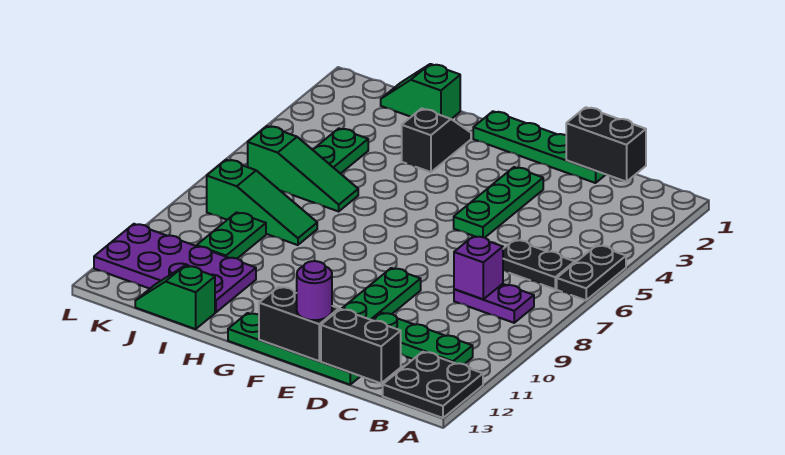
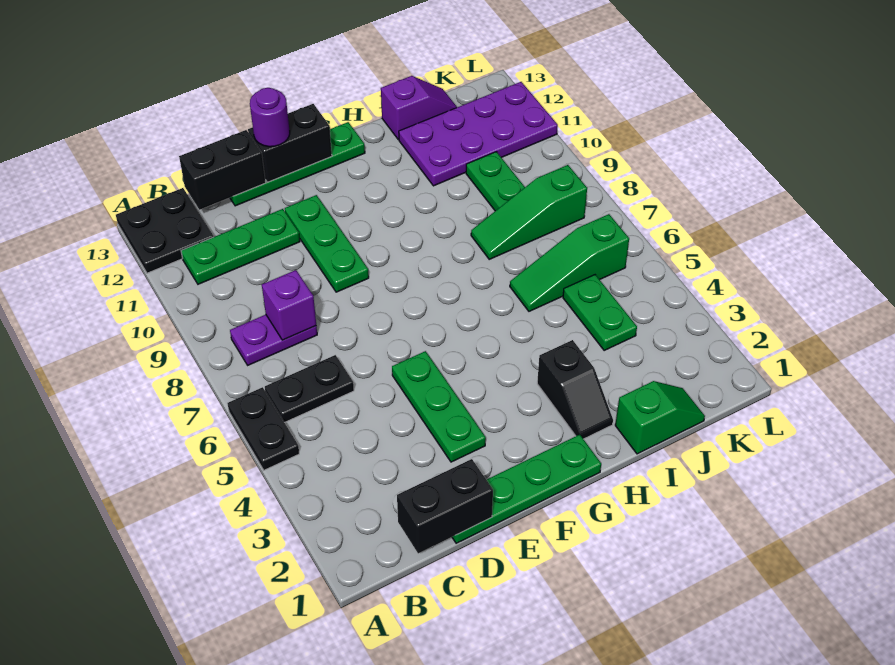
green slope I13:J13 level 1 top I -> purple slope I13:J13 level 1 top I

